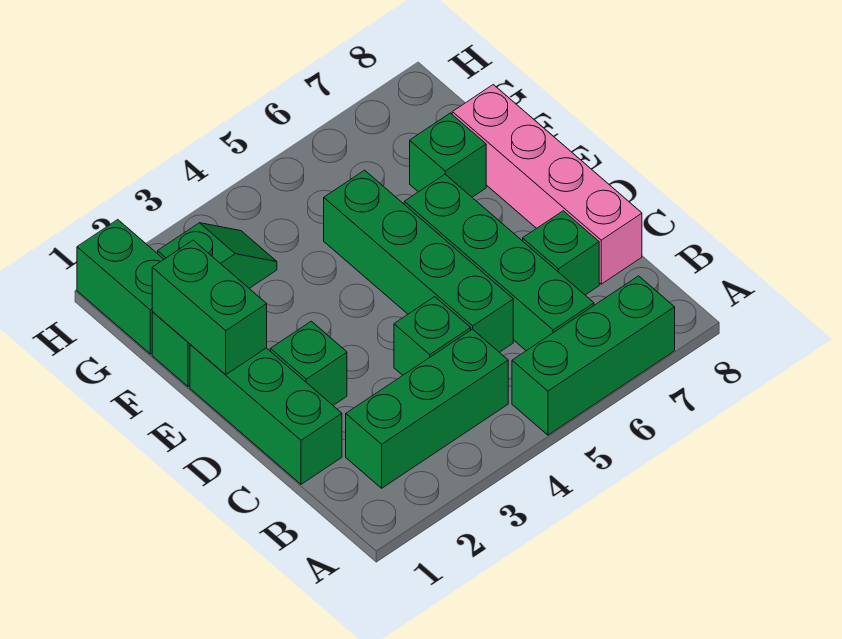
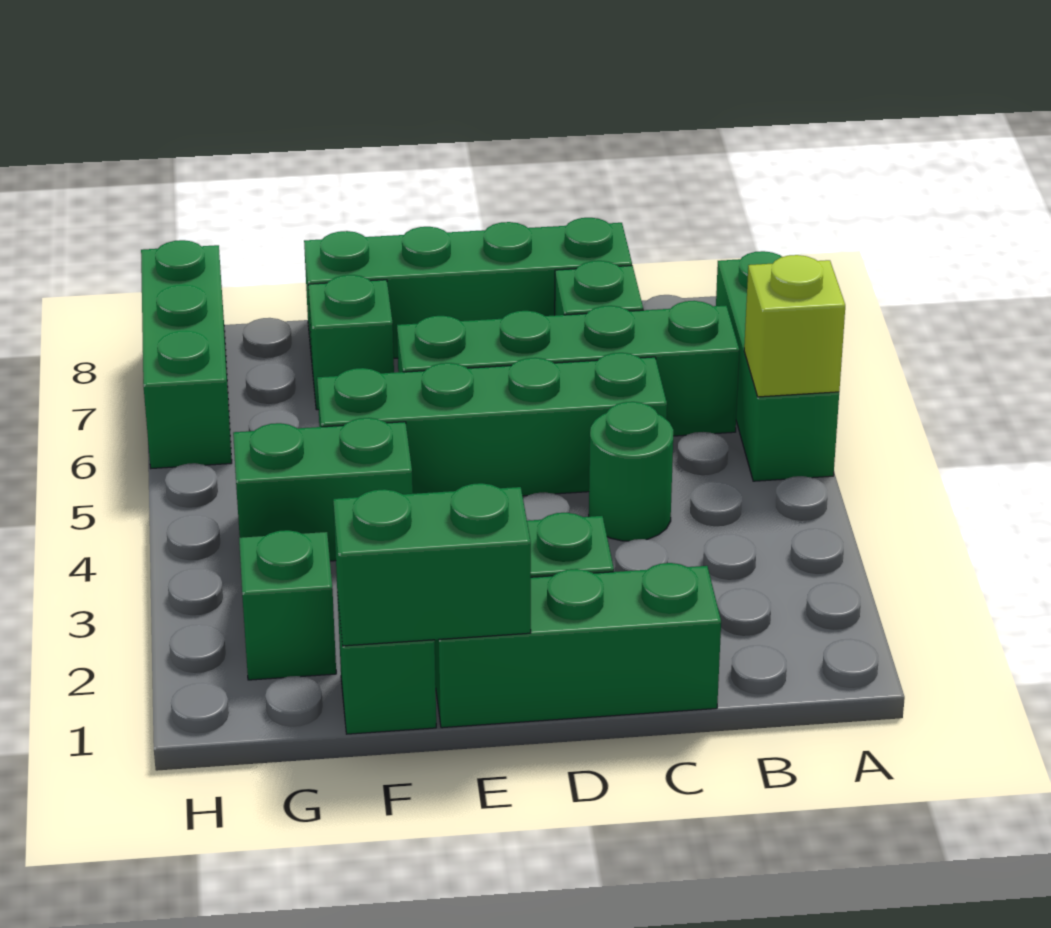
none -> lime brick A5 level 2
green brick B2:B4 level 1 -> green brick H6:H8 level 1
green brick C4 level 1 -> green round brick C4 level 1
pink brick C8:F8 level 1 -> green brick C8:F8 level 1
green brick G1:H1 level 1 -> green brick F4:G4 level 1

